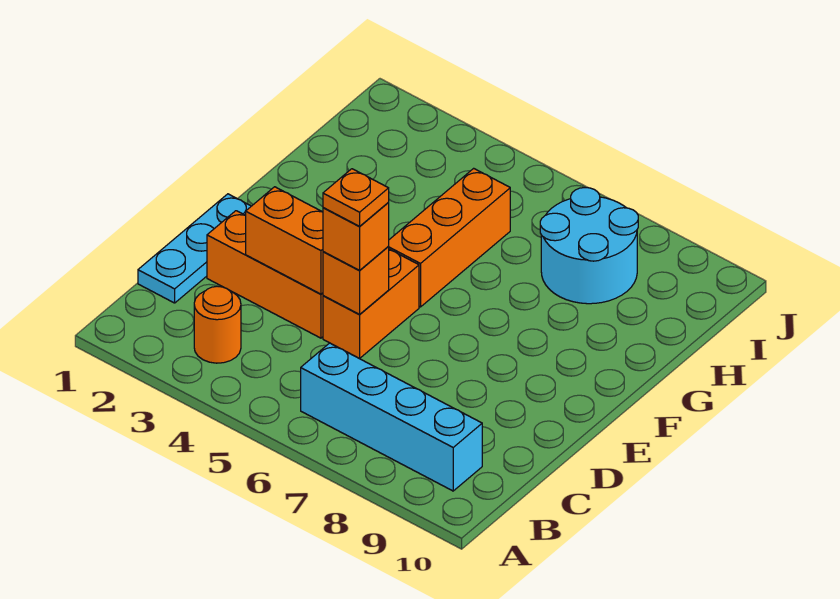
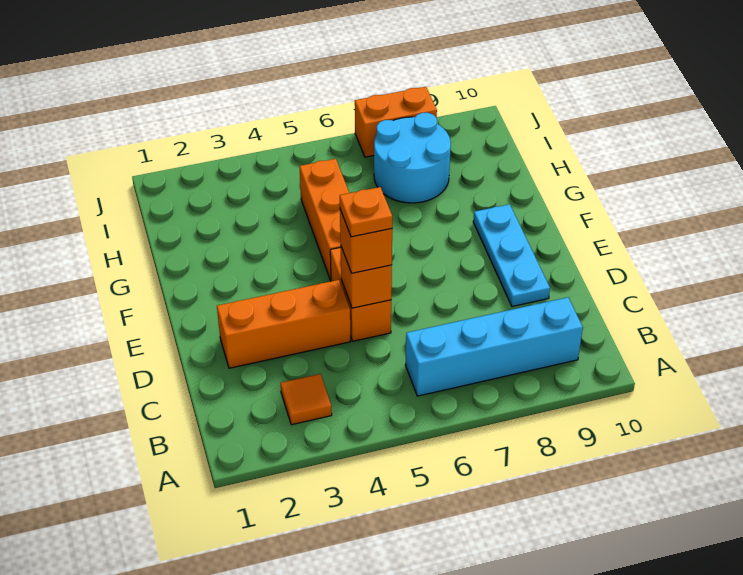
orange round brick B3 level 1 -> orange tile B3 level 1
cyan plate C1:E1 level 1 -> cyan plate D9:F9 level 1
orange brick D3:D4 level 2 -> orange brick J7:J8 level 1

